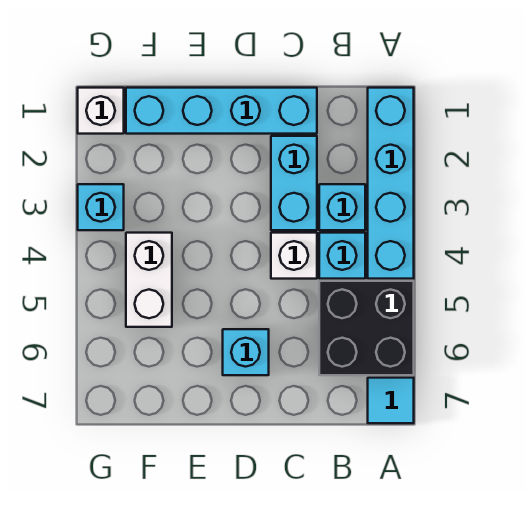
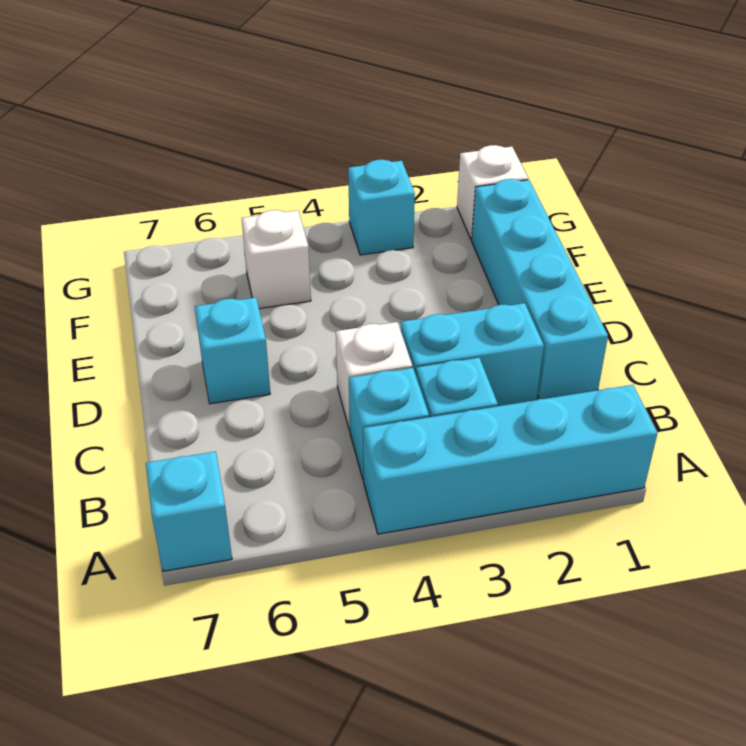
black brick A5:B6 level 1 -> none
cyan tile A7 level 1 -> cyan brick A7 level 1
white brick F4:F5 level 1 -> white brick F5 level 1

